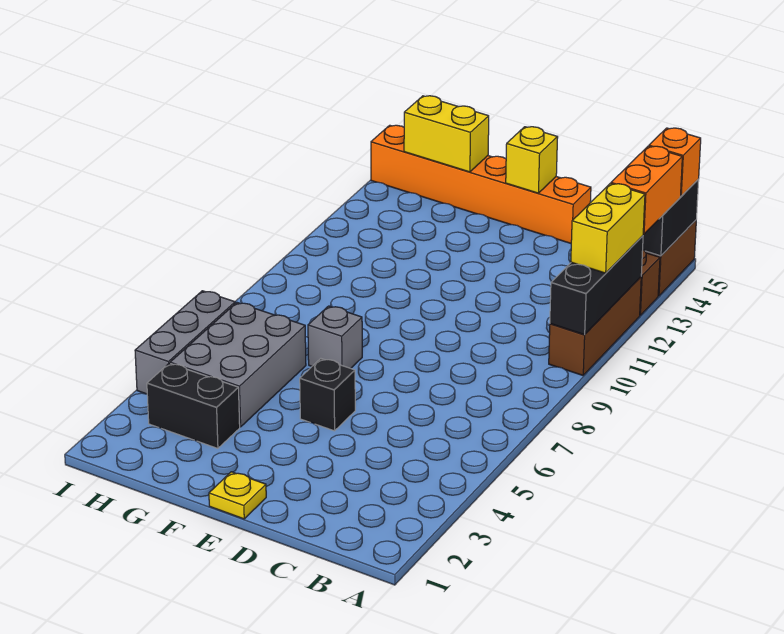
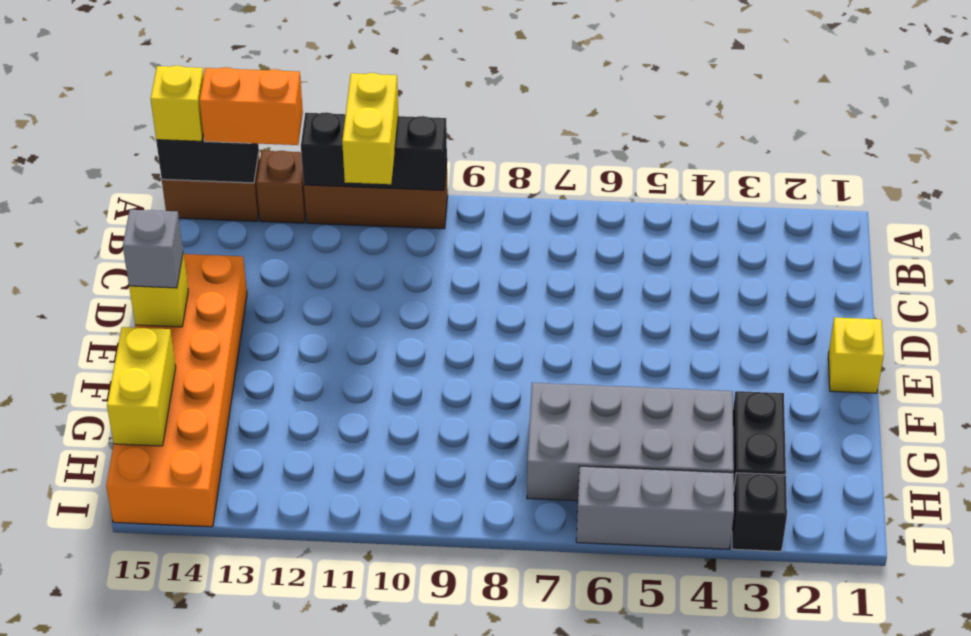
yellow brick A11:A12 level 3 -> yellow brick A11:B11 level 3
orange brick A15 level 3 -> yellow brick A15 level 3
orange brick D15:I15 level 1 -> orange brick D14:I15 level 1
yellow plate E1 level 1 -> yellow brick E1 level 1
black brick E5 level 1 -> black brick I3 level 1
grey brick F7 level 1 -> grey brick E15 level 3
grey brick G4:H6 level 1 -> grey brick G4:H7 level 1

